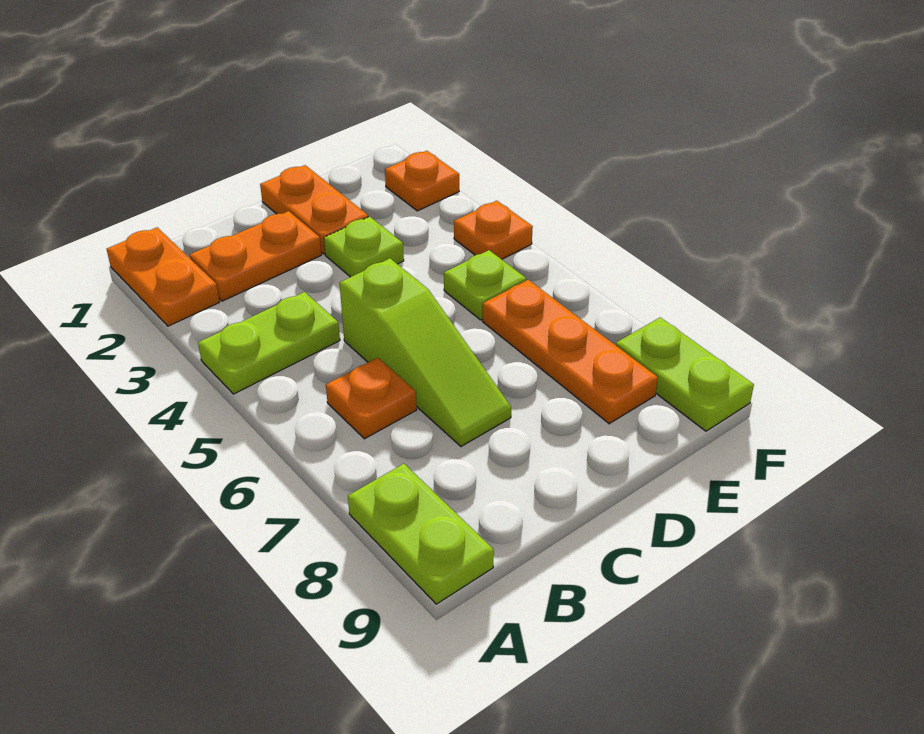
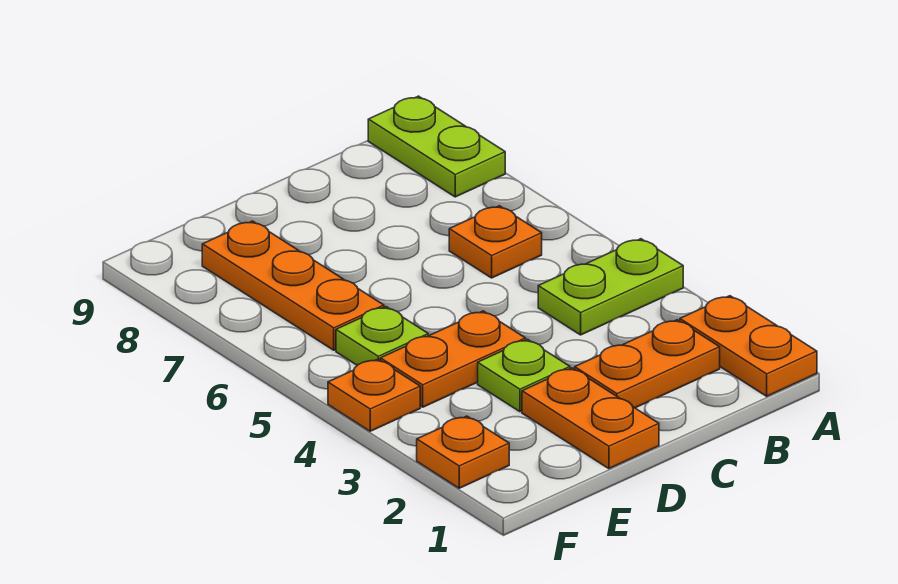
lime slope C5:C7 level 1 top 5 -> none
none -> orange plate D4:E4 level 1
lime plate F8:F9 level 1 -> none

